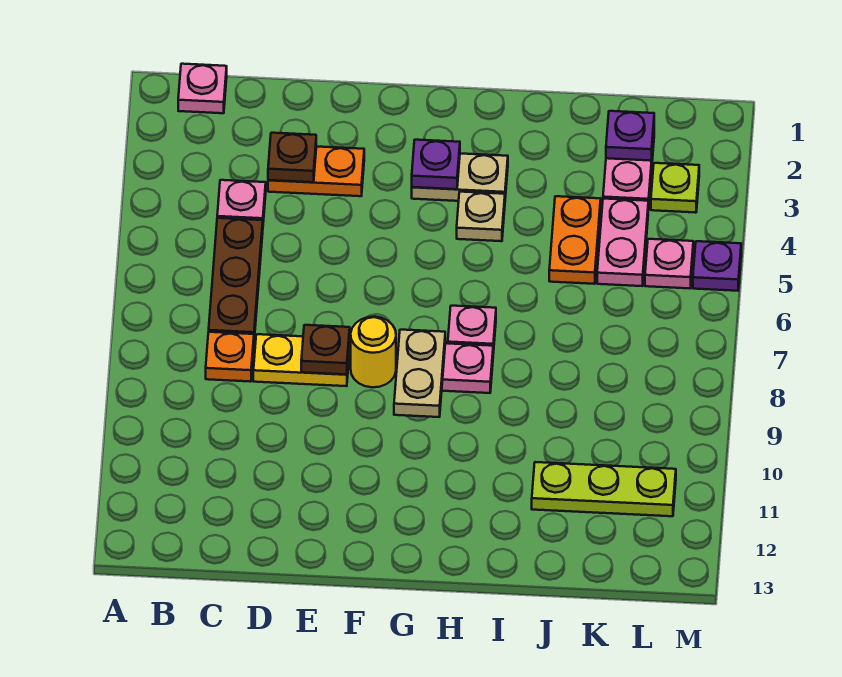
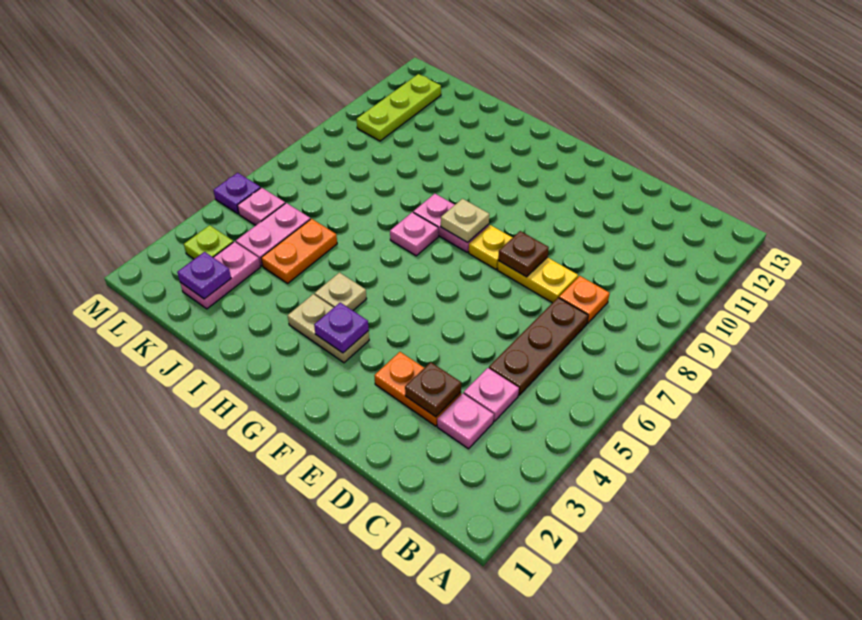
pink plate B1 level 1 -> pink plate C3 level 1
yellow round brick F8 level 1 -> yellow plate F8 level 1
tan plate G8:G9 level 2 -> tan plate G8 level 2
lime plate J11:L11 level 1 -> lime plate L10:L12 level 1

